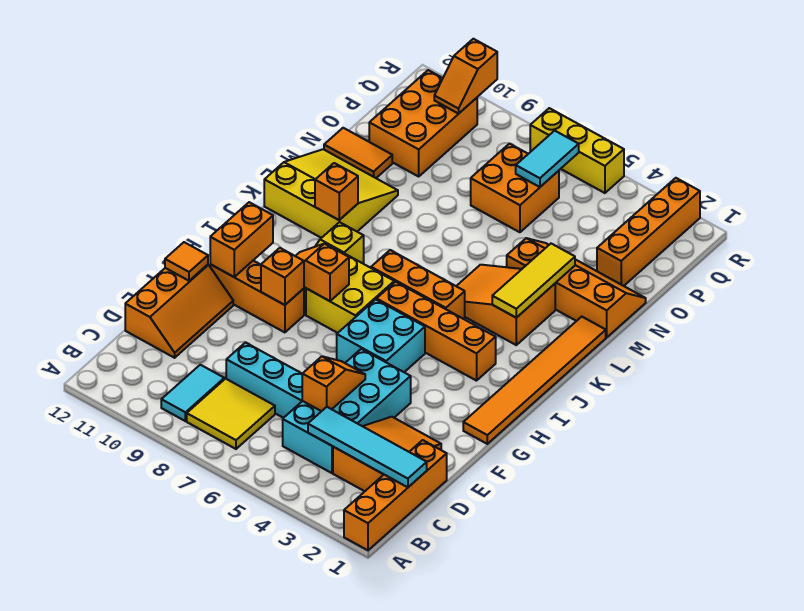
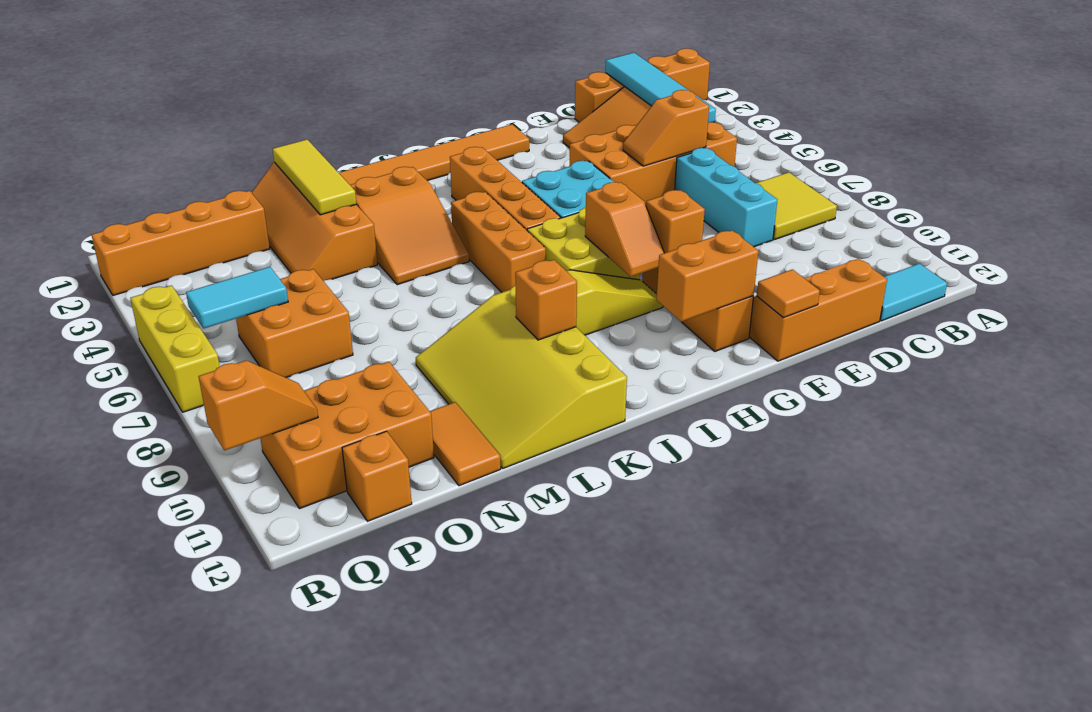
cyan tile B9:C9 level 1 -> cyan tile B12:C12 level 1
cyan brick C4:F5 level 1 -> orange brick C4:F5 level 1
yellow tile K3:M3 level 2 -> yellow tile M1:M3 level 2
yellow slope K10:M12 level 1 top K -> yellow slope K9:M12 level 1 top K
none -> orange brick P12 level 1

